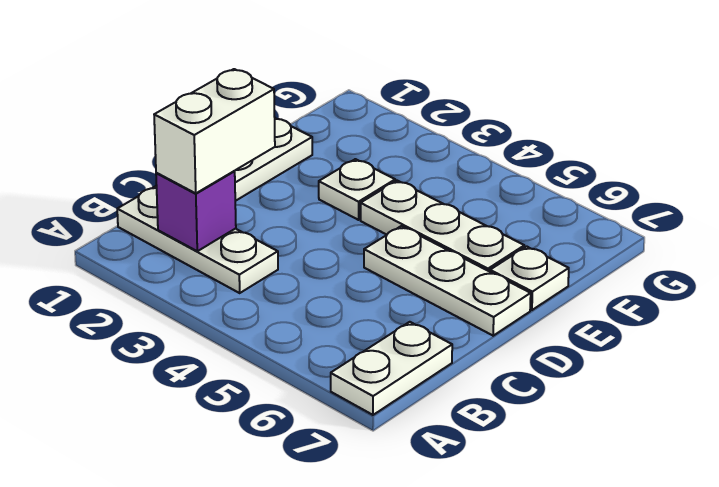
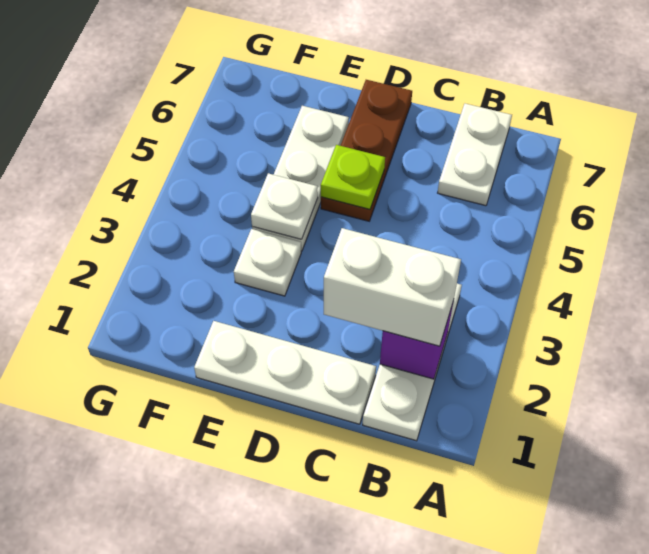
white plate A7:B7 level 1 -> white plate B6:B7 level 1
white plate D5:D7 level 1 -> brown plate D5:D7 level 1
none -> lime plate D5 level 2
white plate E7 level 1 -> white plate E4 level 2

